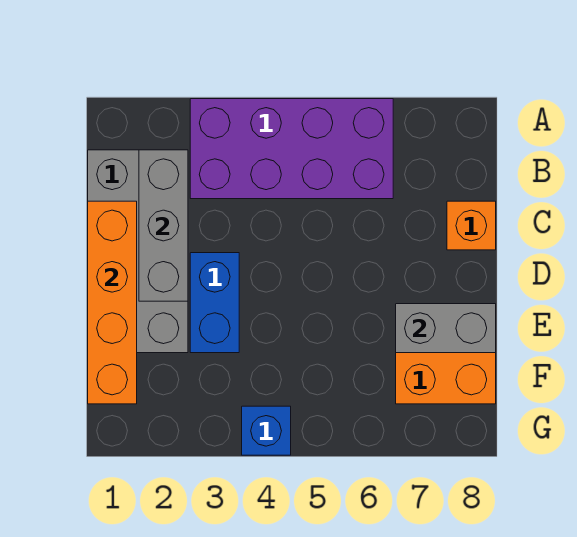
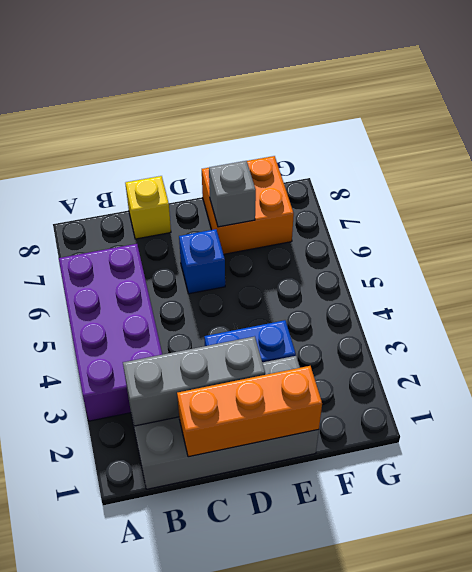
orange brick C1:F1 level 2 -> orange brick C1:E1 level 2
orange brick C8 level 1 -> yellow brick C8 level 1
grey brick E7:E8 level 2 -> grey brick E7 level 2
blue brick G4 level 1 -> blue brick D6 level 1

